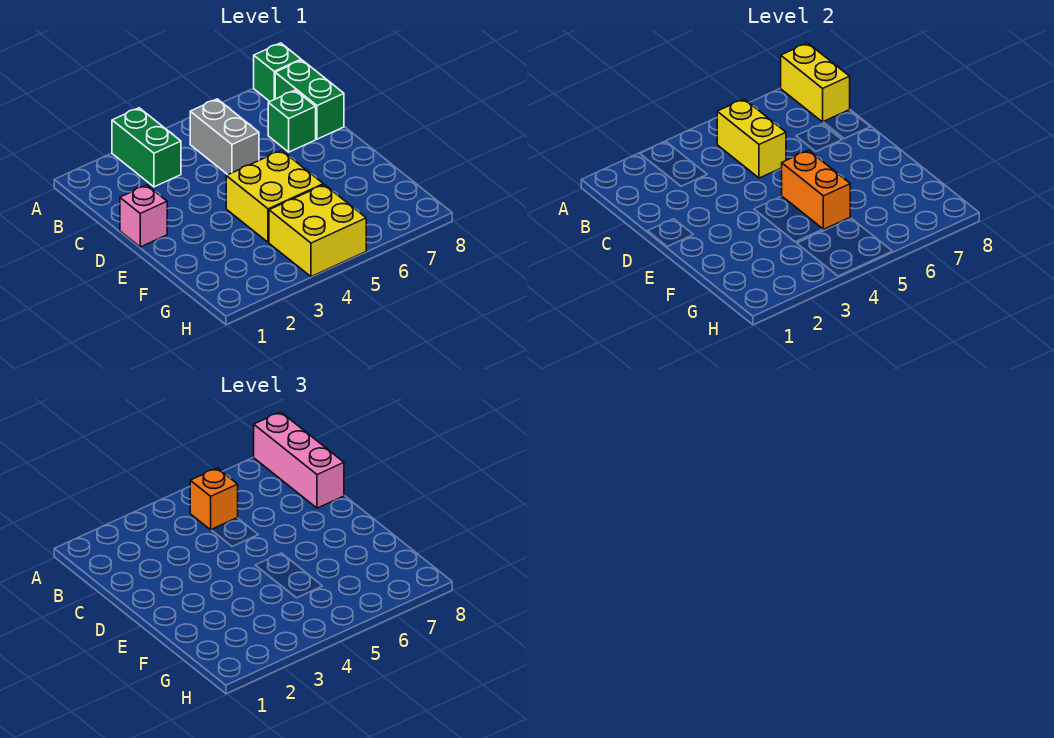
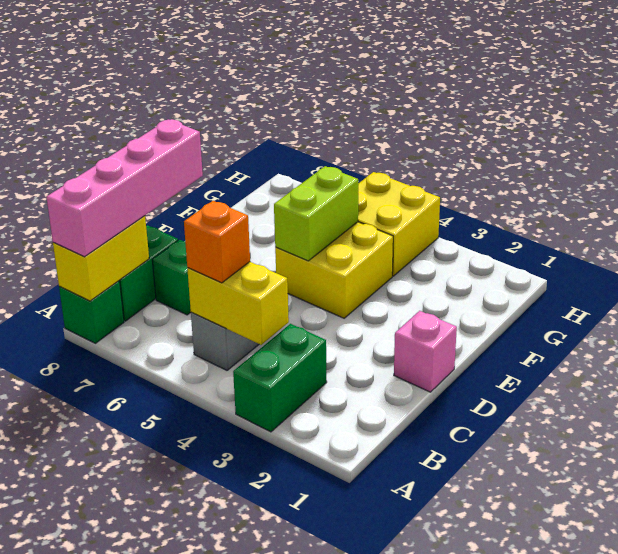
pink brick A8:C8 level 3 -> pink brick A8:D8 level 3
yellow brick B5:C5 level 2 -> yellow brick B4:B5 level 2
orange brick E5:F5 level 2 -> lime brick E5:F5 level 2

